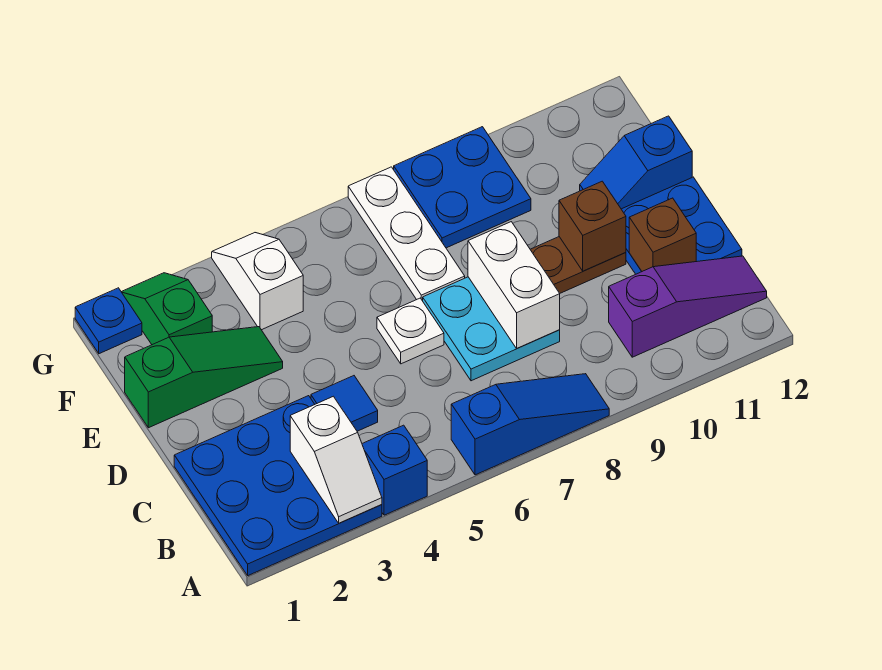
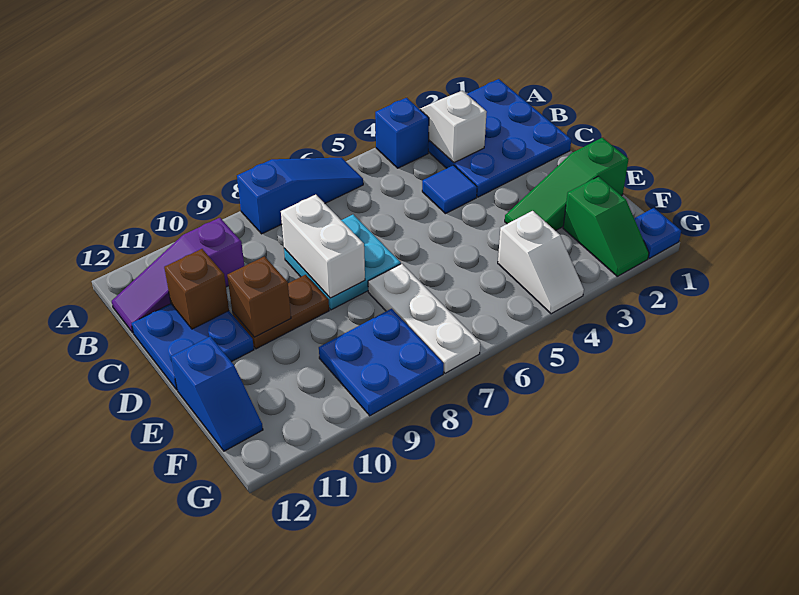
blue slope A6:A8 level 1 top 6 -> blue slope A6:A8 level 1 top 8
white plate D6 level 1 -> none
blue slope E11:E12 level 1 top 12 -> blue slope E12:F12 level 1 top E

